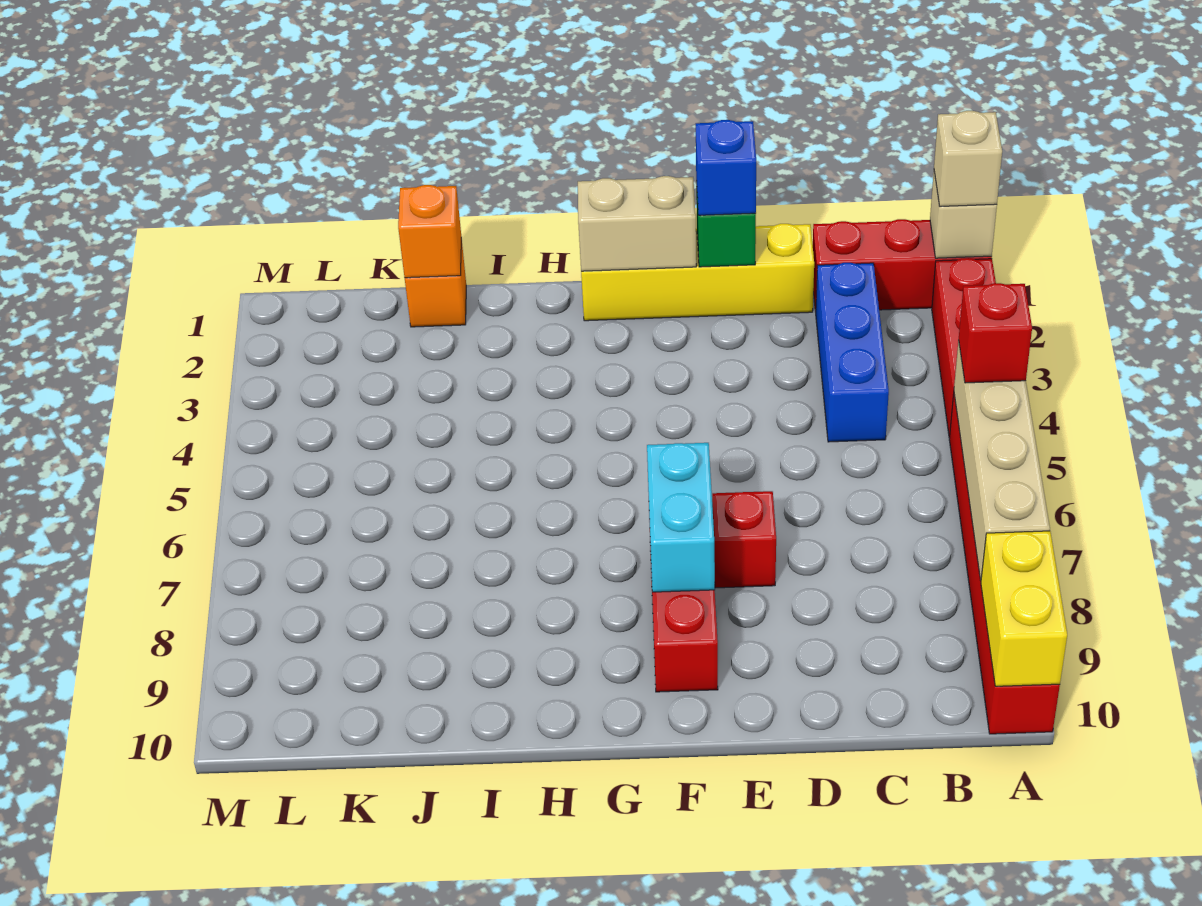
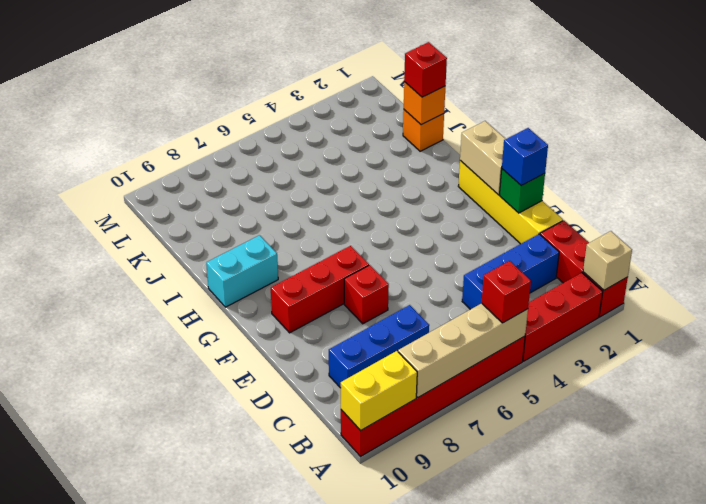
tan brick A1 level 3 -> none
none -> blue brick C7:C9 level 1
cyan brick F7:F8 level 2 -> cyan brick H9:H10 level 1
none -> red brick J1 level 3

